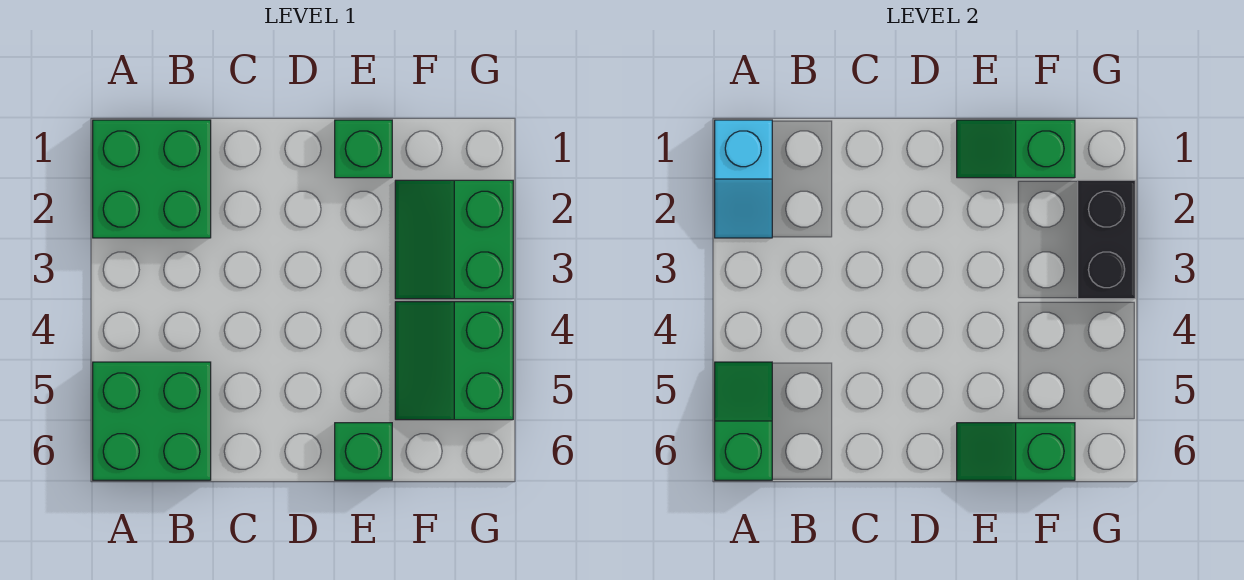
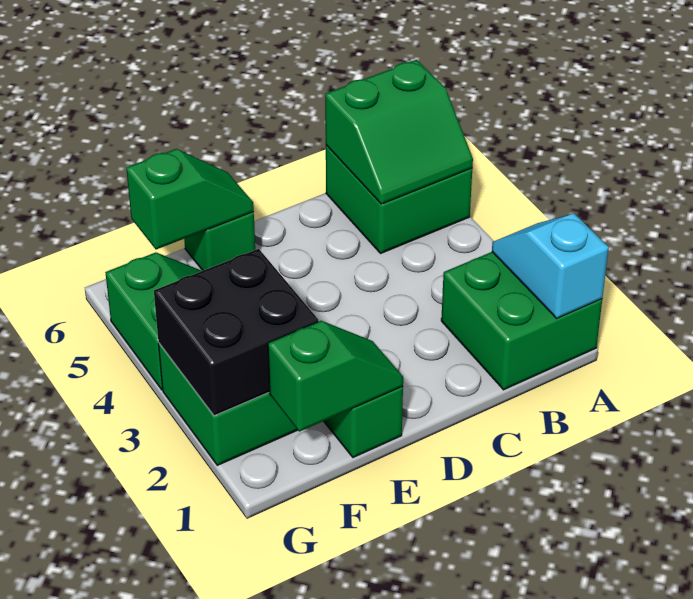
green slope A5:A6 level 2 top 6 -> green slope A5:B6 level 2 top 6
black brick G2:G3 level 2 -> black brick F2:G3 level 2

